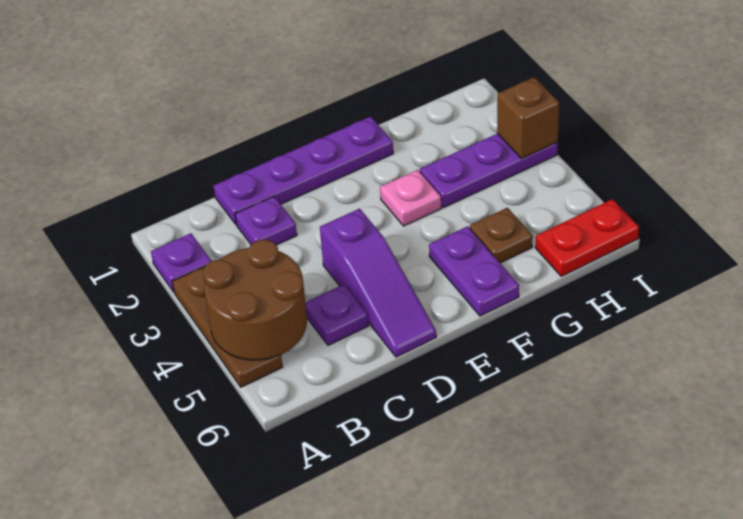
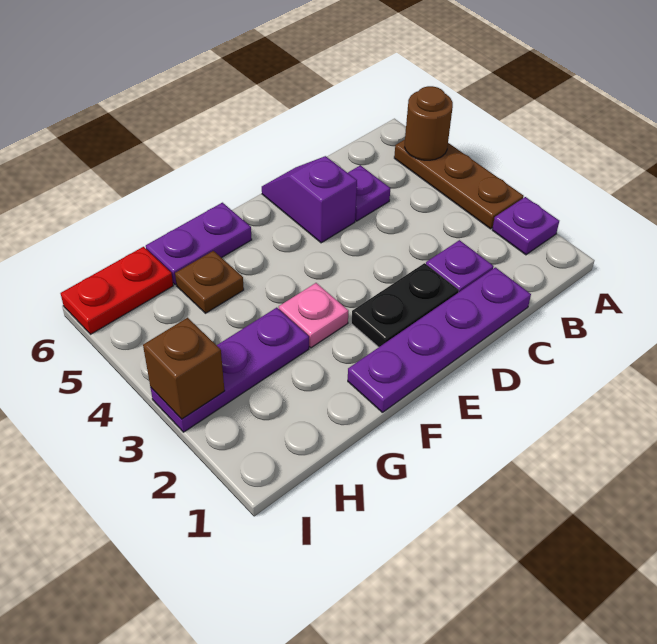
brown round brick A4:B5 level 2 -> brown round brick A5 level 2
none -> black plate D2:E2 level 1
purple slope D4:D6 level 1 top 4 -> purple slope D5:D6 level 1 top 5
purple plate F5:F6 level 1 -> purple plate F6:G6 level 1

